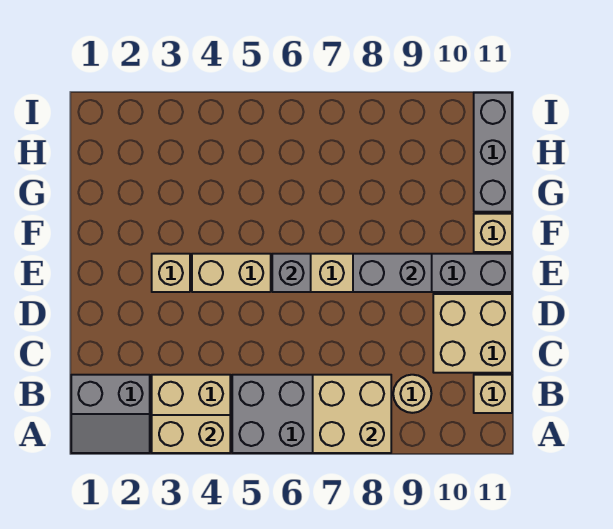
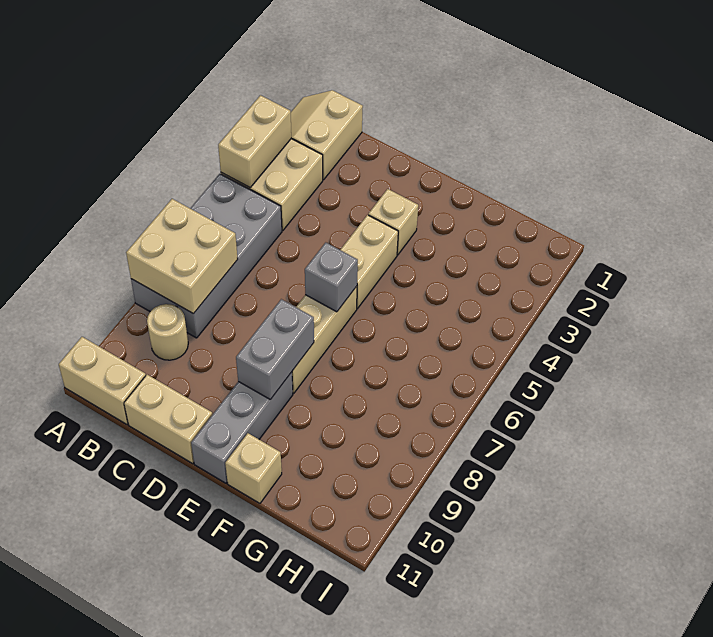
grey slope A1:B2 level 1 top B -> tan slope A1:B2 level 1 top B
tan brick B11 level 1 -> tan brick A11:B11 level 1
tan brick C10:D11 level 1 -> tan brick C11:D11 level 1
grey brick G11:I11 level 1 -> none

